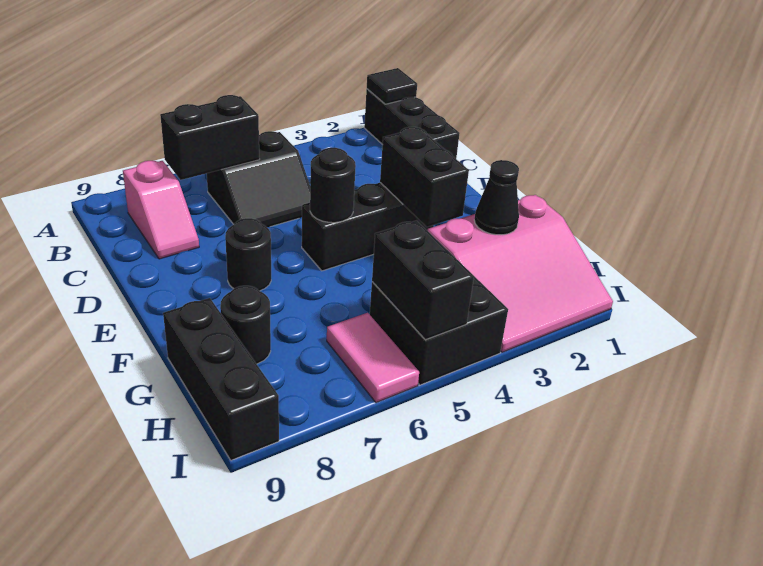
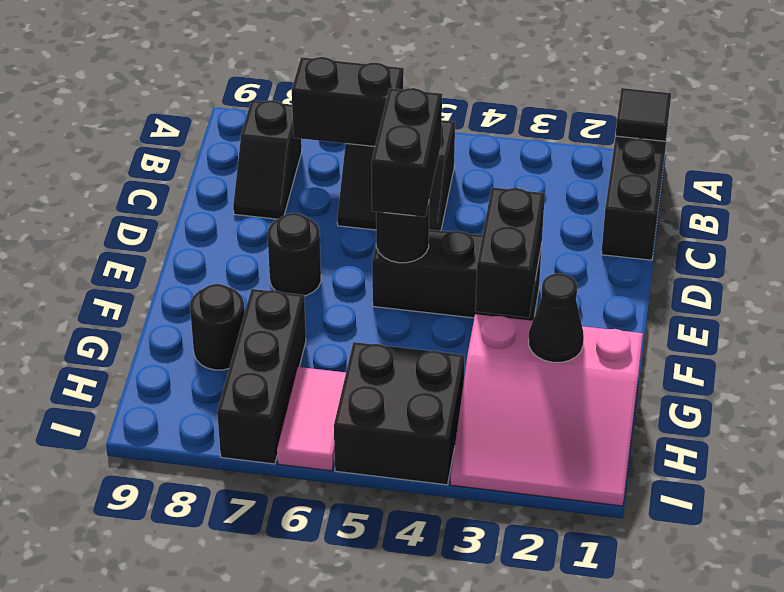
pink slope B8:C8 level 1 top B -> black slope B8:C8 level 1 top B
black brick G9:I9 level 1 -> black brick G7:I7 level 1
black brick H5:I5 level 2 -> black brick D5:E5 level 3

